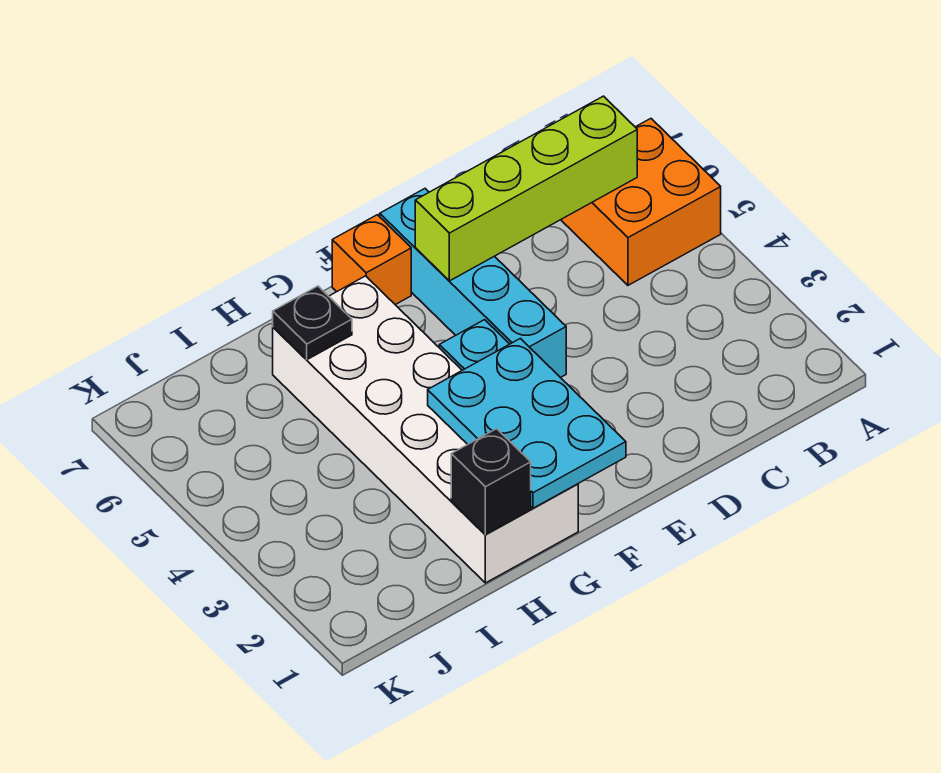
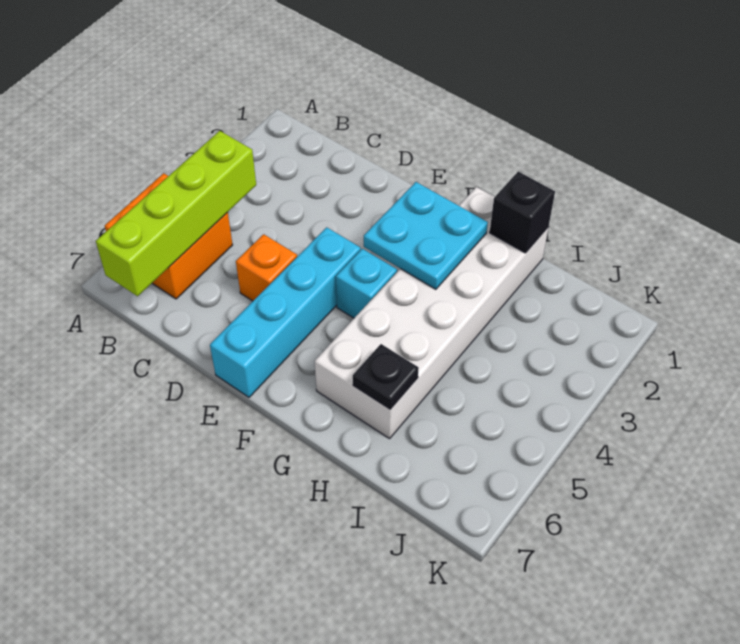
lime brick B6:E6 level 2 -> lime brick B4:B7 level 2
cyan plate F1:G3 level 2 -> cyan plate F2:G3 level 2
orange brick F7 level 1 -> orange brick D5 level 1

